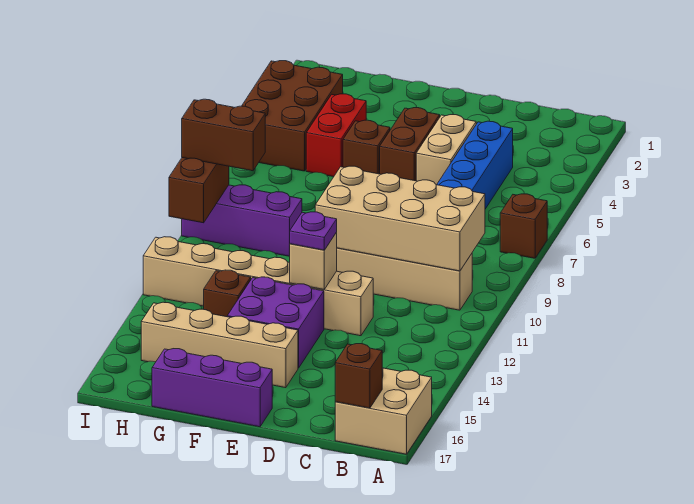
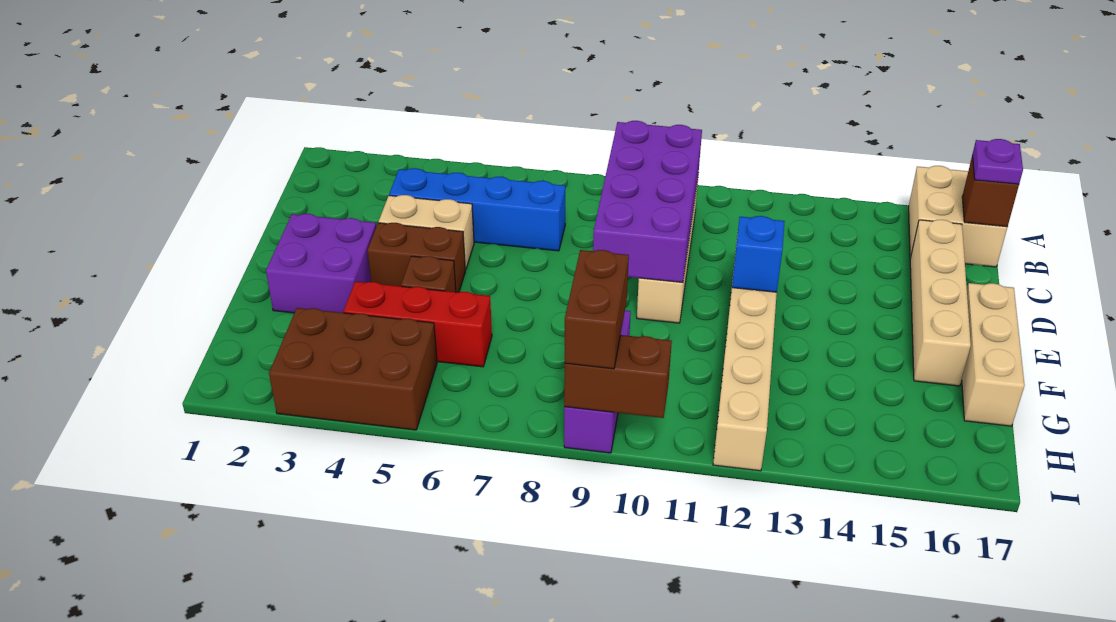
brown brick A7 level 1 -> none
tan brick B9:E10 level 2 -> purple brick B9:E10 level 2
tan brick E12 level 2 -> blue brick E12 level 2
purple plate E12 level 3 -> purple plate B17 level 3
purple brick E13:F14 level 1 -> purple brick E2:F3 level 1
tan brick E15:H15 level 1 -> tan brick C16:F16 level 1
purple brick E17:G17 level 1 -> tan brick E17:G17 level 1
red brick G4:G5 level 1 -> red brick G4:G6 level 1
brown brick G13 level 1 -> none

